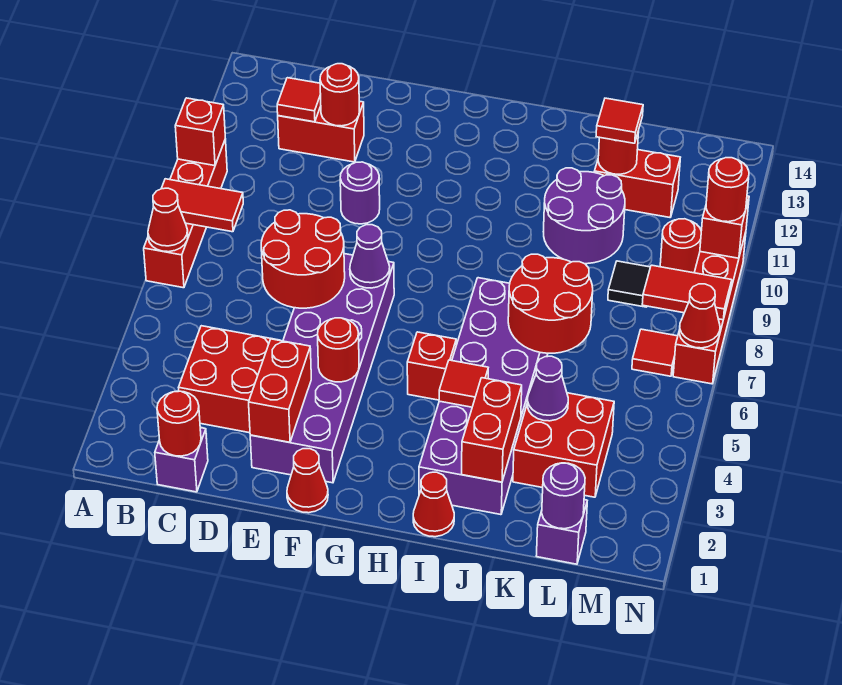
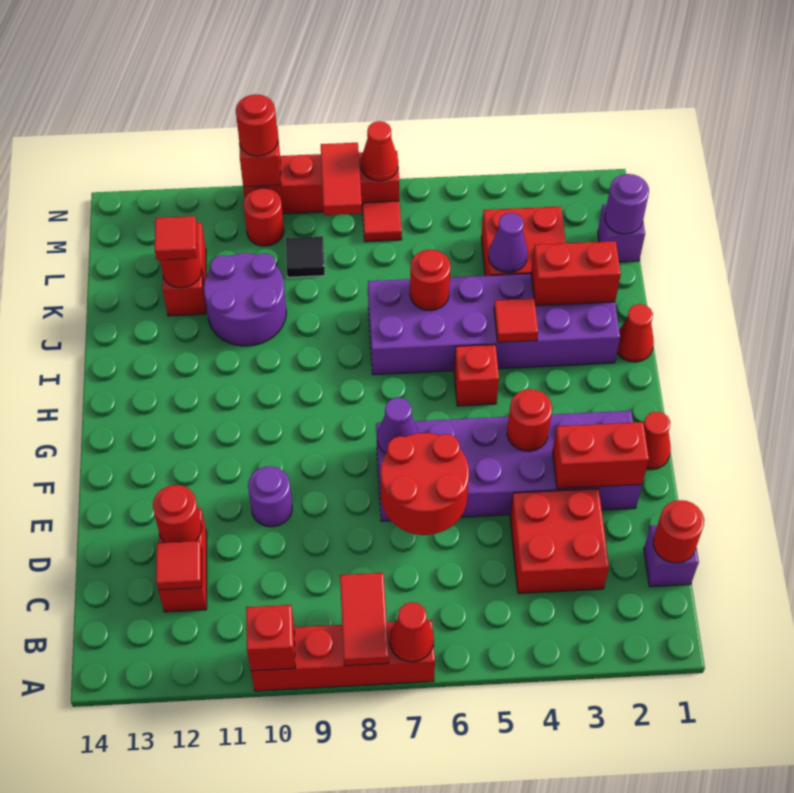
red round brick J6:K7 level 2 -> red round brick J6 level 2

